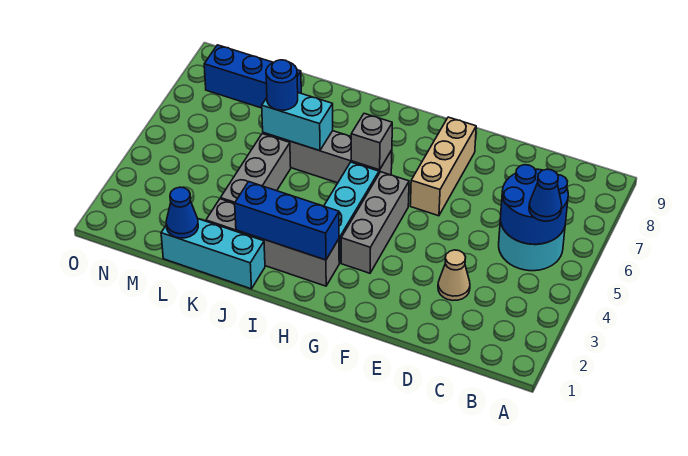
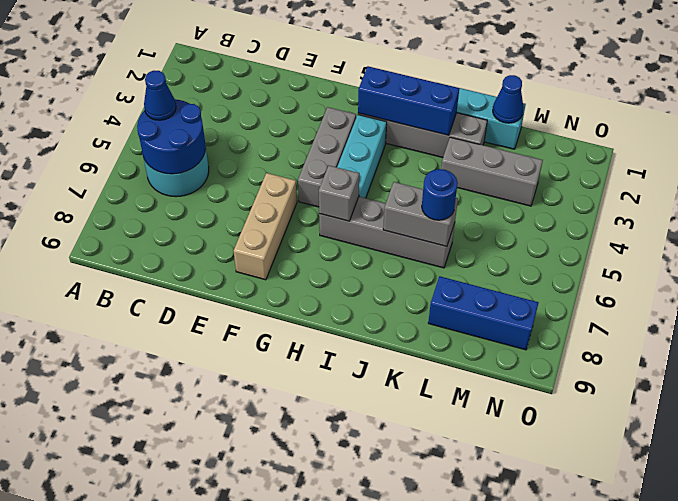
tan cone D3 level 1 -> none
cyan brick J6:K6 level 2 -> grey brick J6:K6 level 2
grey brick K3:K5 level 1 -> grey brick K3:M3 level 1

